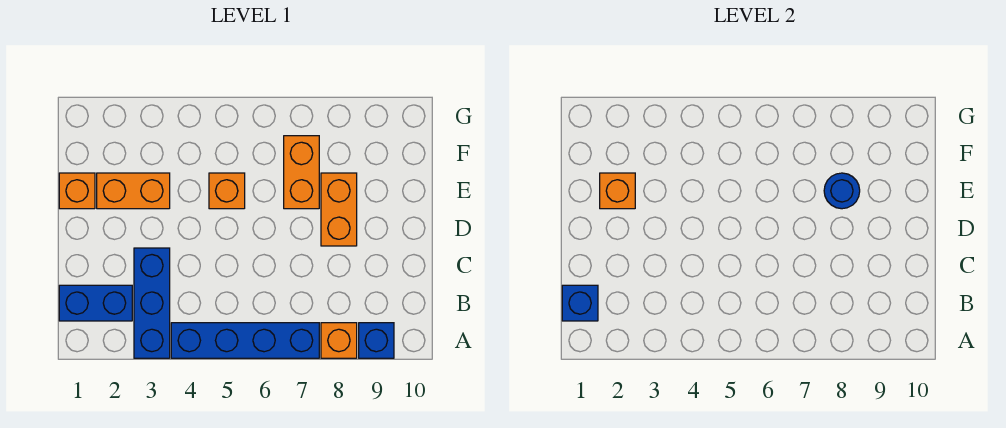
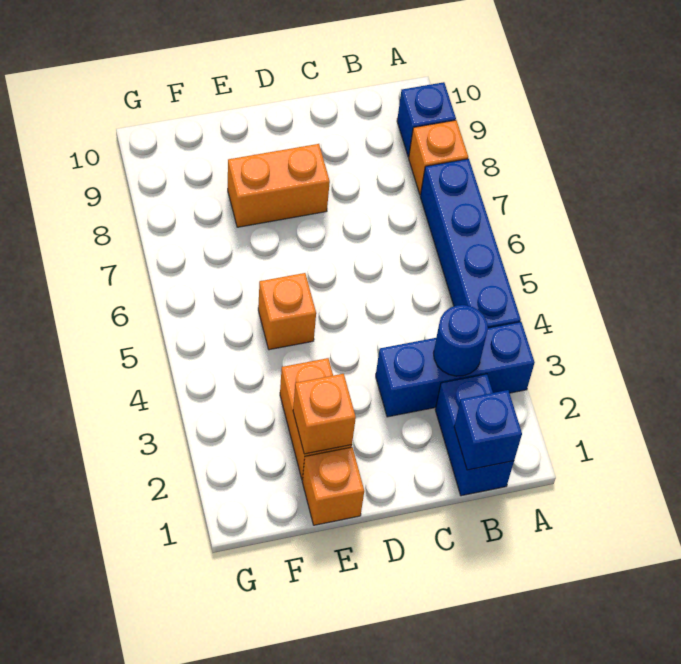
orange brick E7:F7 level 1 -> none
blue round brick E8 level 2 -> blue round brick B3 level 2

